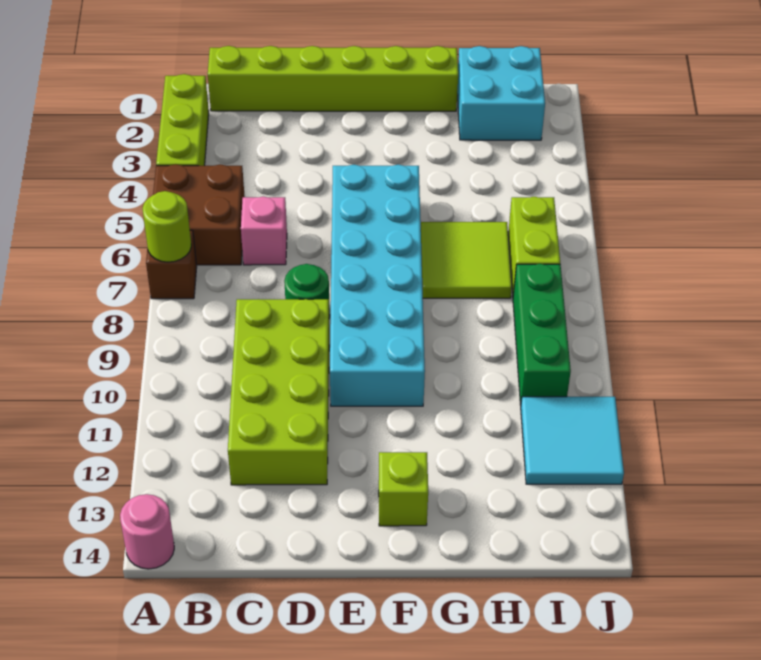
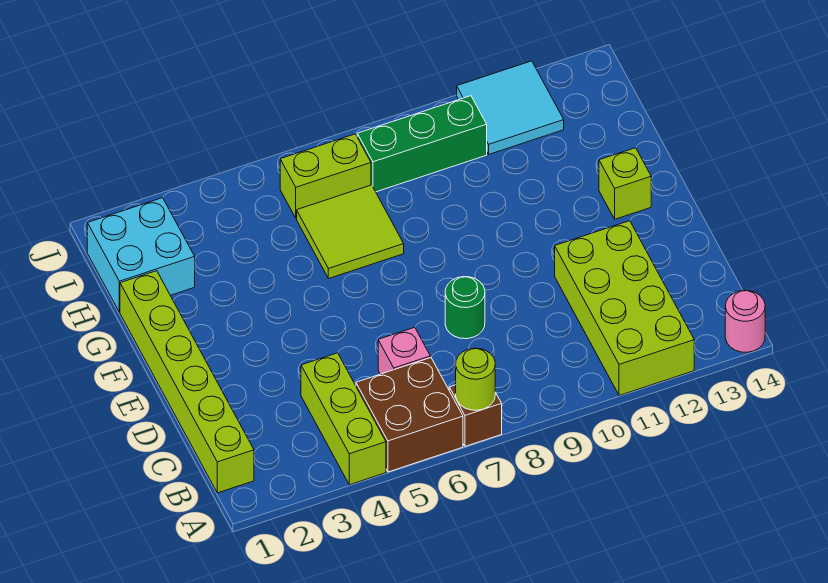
lime brick A2:A4 level 1 -> lime brick A4:C4 level 1
lime brick C9:D12 level 1 -> lime brick A11:D12 level 1
cyan brick E5:F10 level 1 -> none

